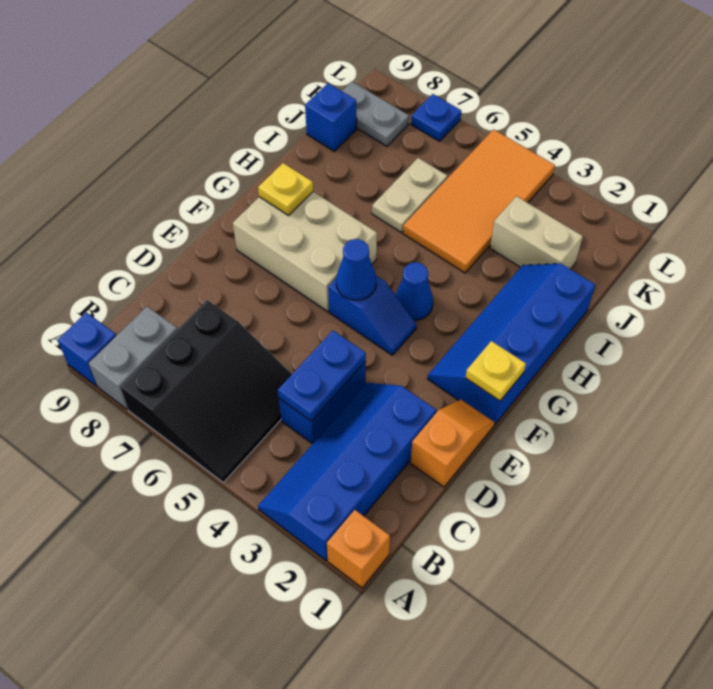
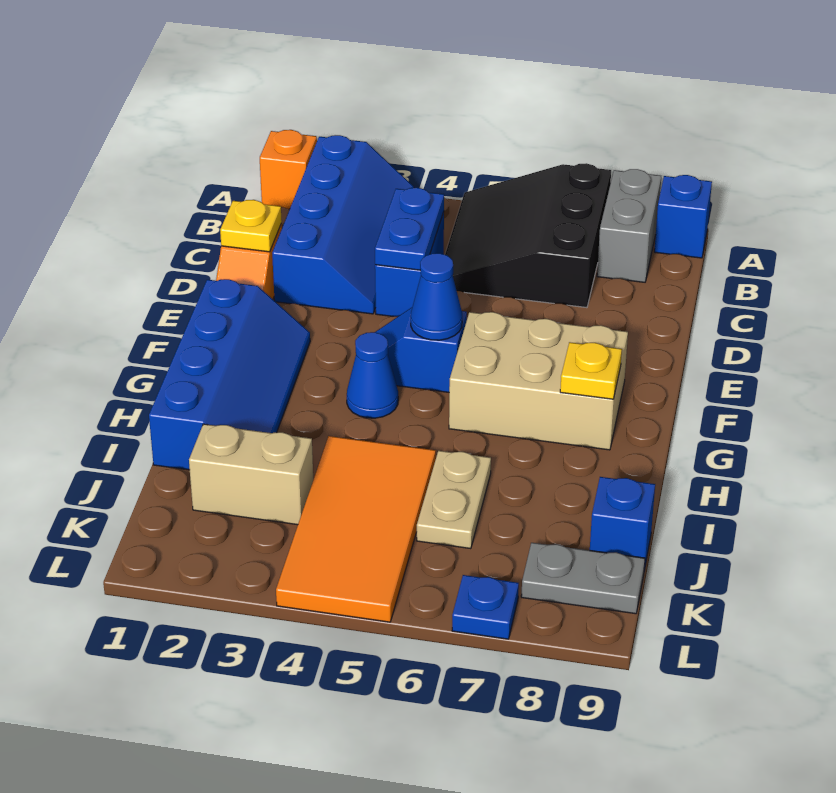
yellow plate F1 level 2 -> yellow plate D1 level 2

